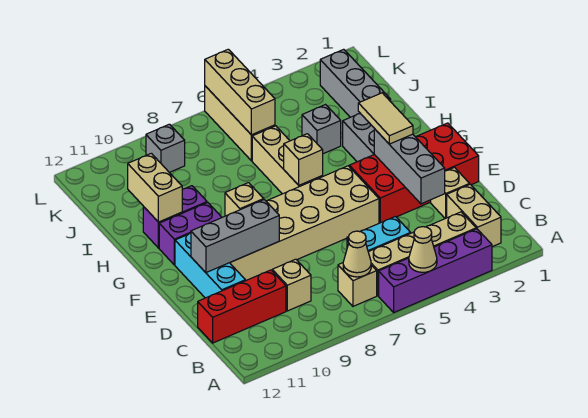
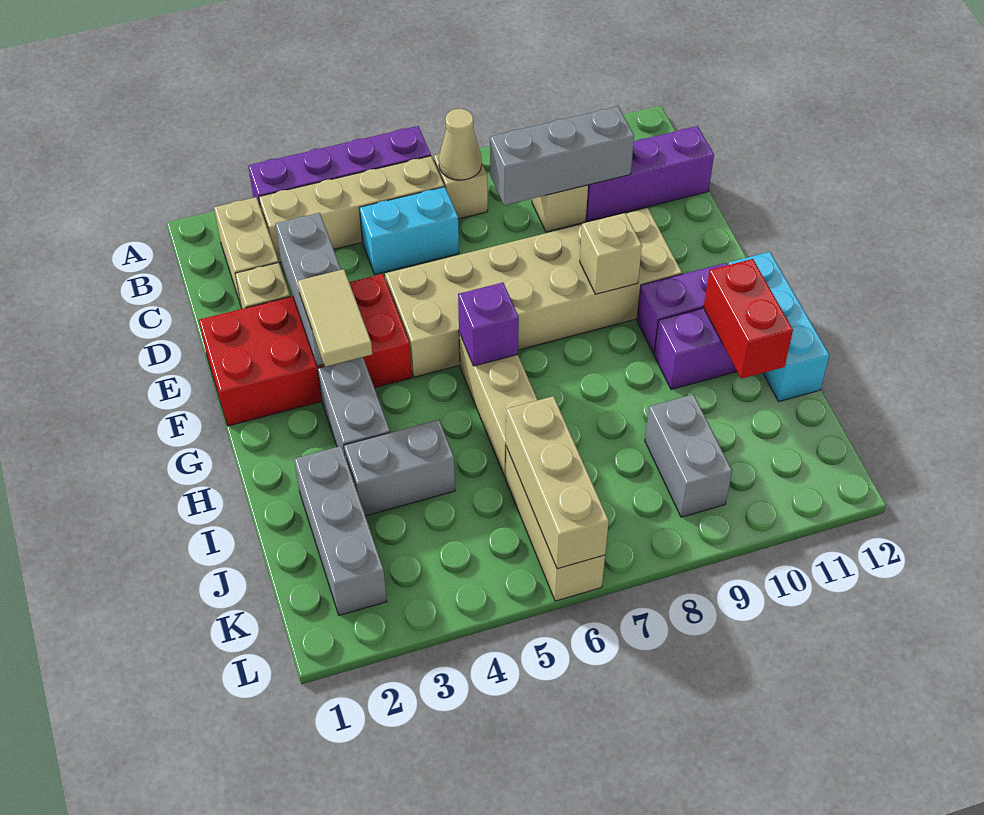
tan cone A5 level 2 -> none
red brick C10:C12 level 1 -> purple brick C10:C12 level 1
cyan brick D11:F11 level 1 -> cyan brick G12:I12 level 1
grey brick E9:E11 level 2 -> grey brick C8:C10 level 2
tan brick G6 level 2 -> purple brick G6 level 2
tan brick H11:I11 level 2 -> red brick H11:I11 level 2
grey brick I4 level 1 -> grey brick I3:I4 level 1
grey brick K9 level 1 -> grey brick J9:K9 level 1

